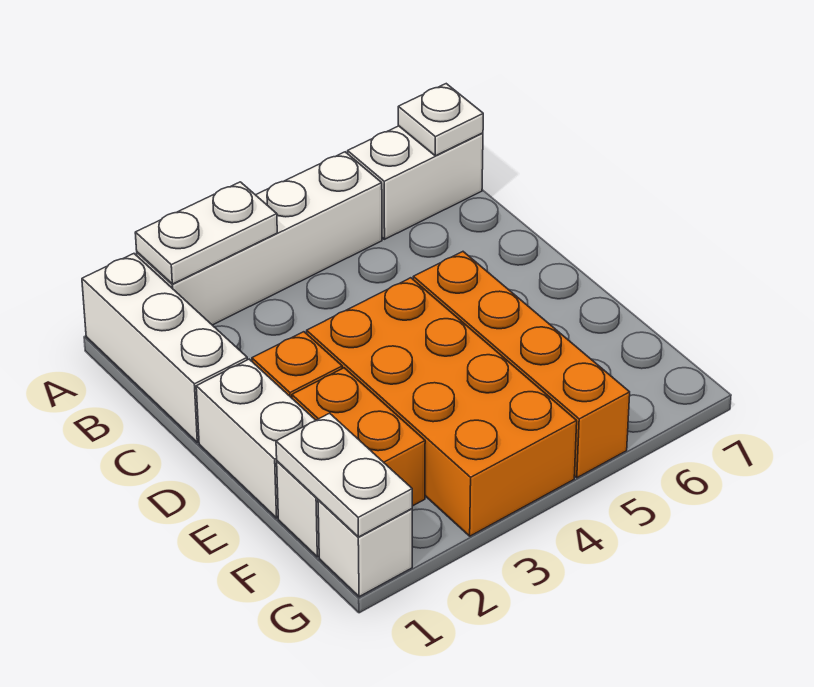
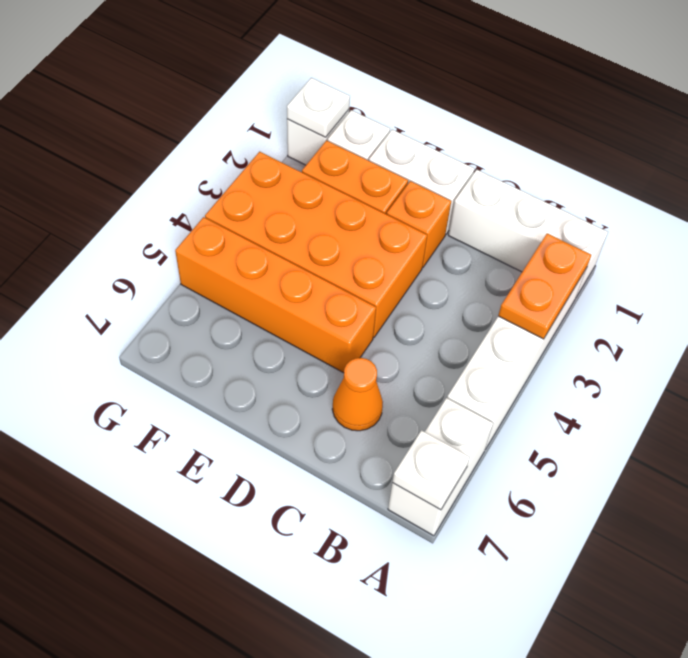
white plate A2:A3 level 2 -> orange plate A2:A3 level 2
none -> orange cone C6 level 1
white plate F1:G1 level 2 -> white plate G1 level 2

